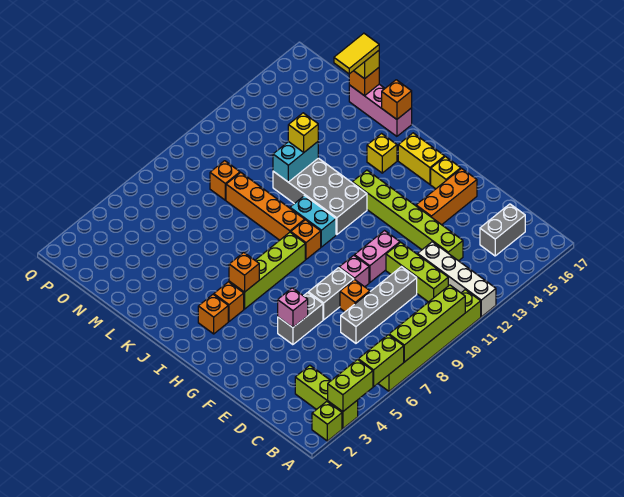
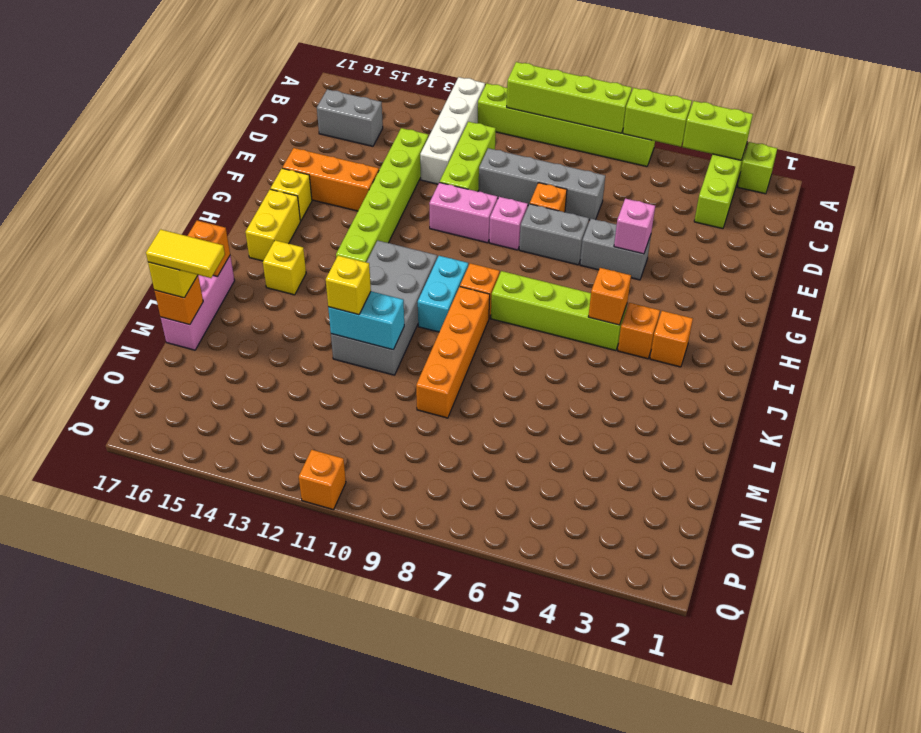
orange brick N9 level 1 -> orange brick Q11 level 1

